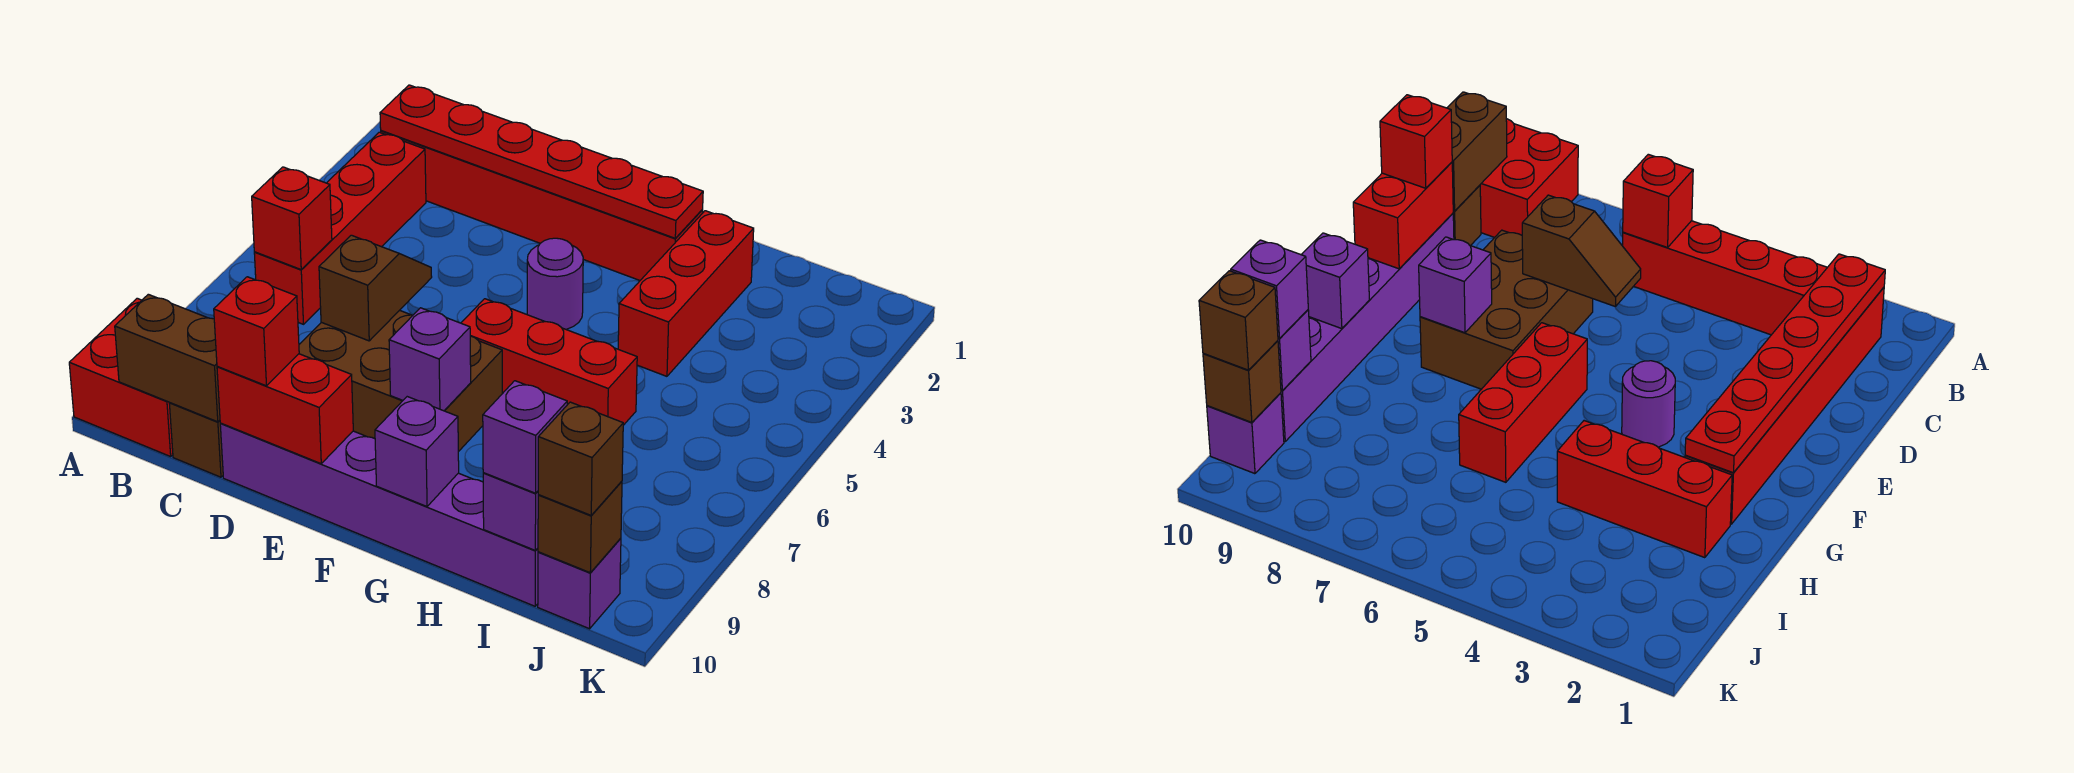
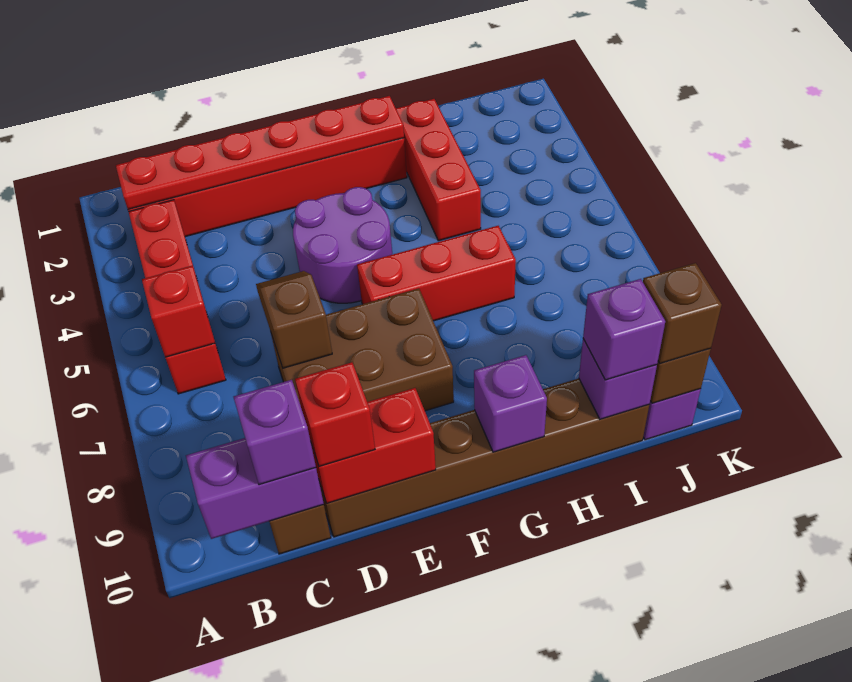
red brick A9:B10 level 1 -> none
brown brick B10:C10 level 2 -> purple brick B10:C10 level 2
purple brick D10:I10 level 1 -> brown brick D10:I10 level 1
purple round brick F4 level 1 -> purple round brick E4:F5 level 1
purple brick F8 level 2 -> purple brick C10 level 3

